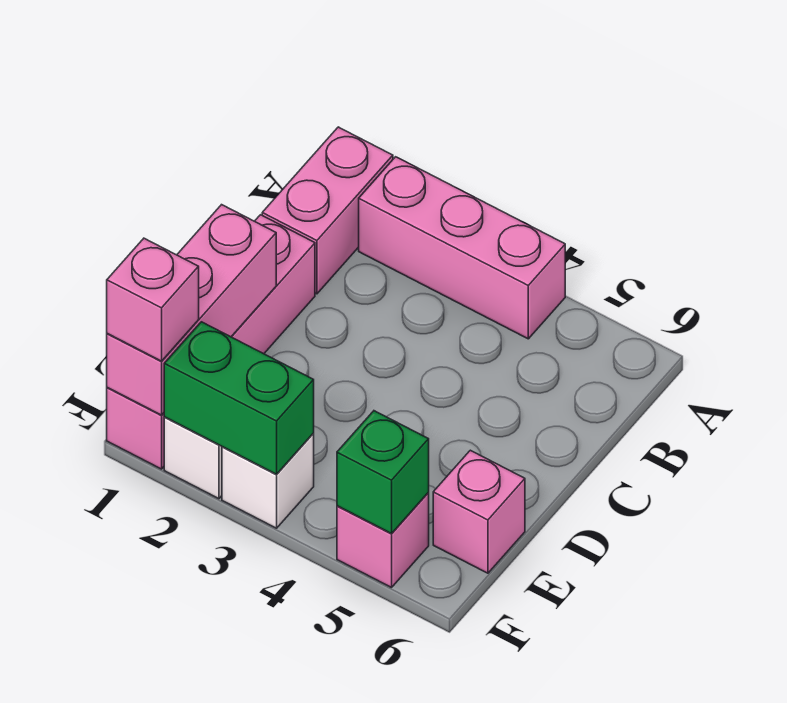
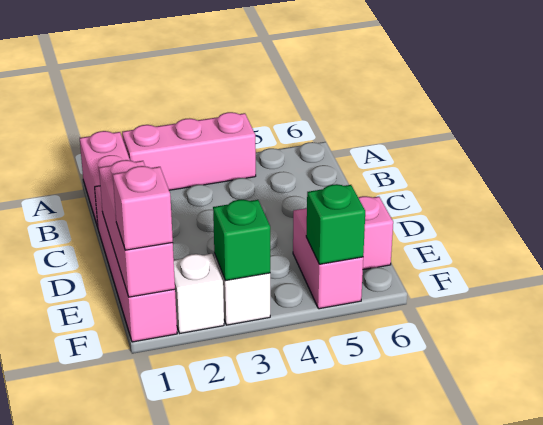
green brick F2:F3 level 2 -> green brick F3 level 2
pink brick F5 level 1 -> pink brick E5:F5 level 1

